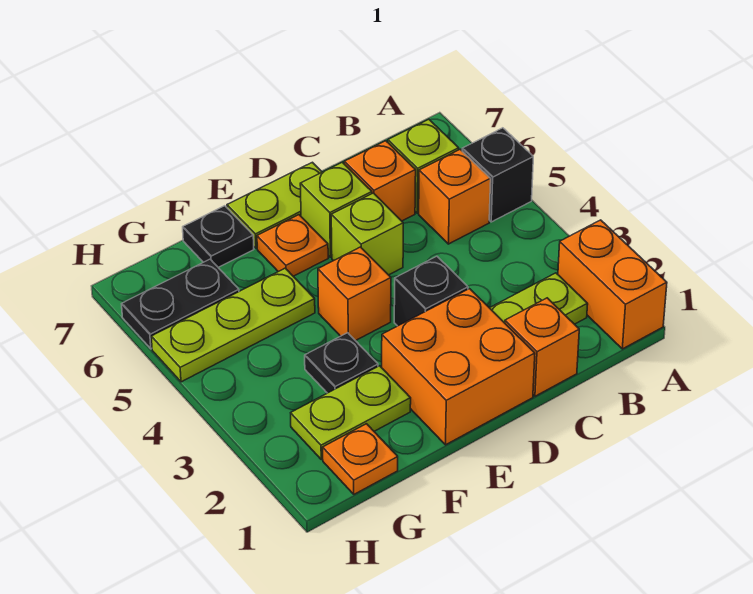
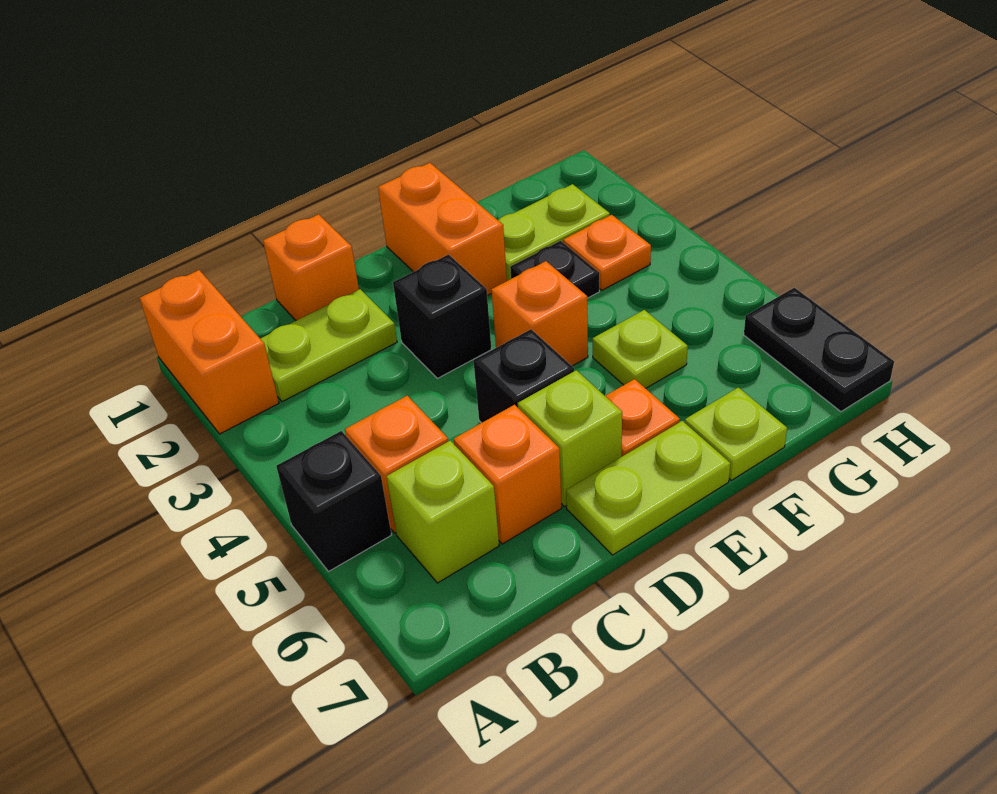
orange brick D1:E2 level 1 -> orange brick E1:E2 level 1
lime brick D5 level 1 -> black brick D5 level 1
lime plate F5:H5 level 1 -> lime plate F5 level 1
black plate F7 level 1 -> lime plate F7 level 1
orange plate G1 level 1 -> orange plate G3 level 1
black plate G6:H6 level 1 -> black plate H6:H7 level 1

